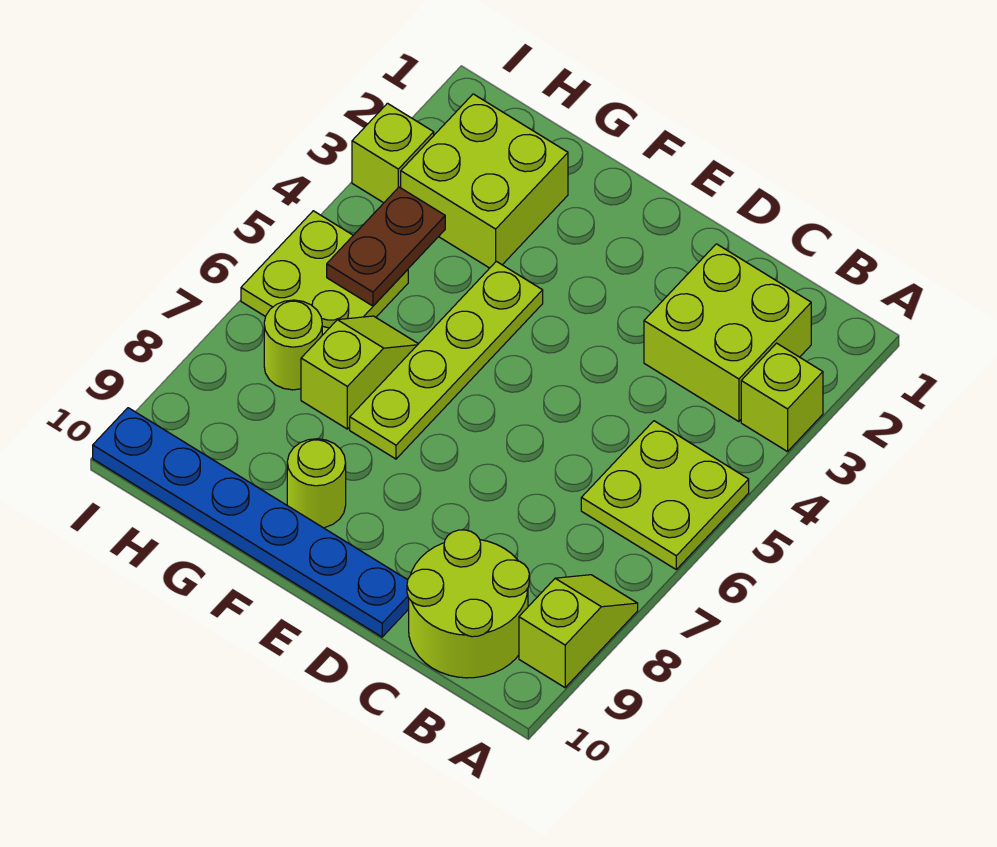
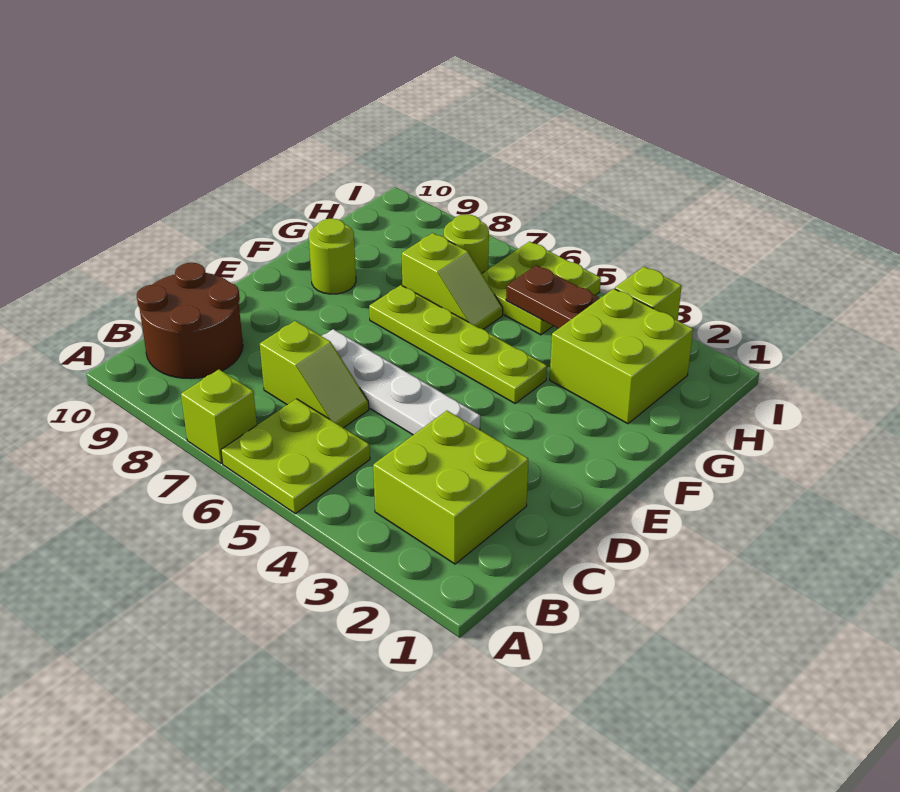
lime brick A3 level 1 -> lime brick A7 level 1
lime slope A8:A9 level 1 top 9 -> lime slope C6:C7 level 1 top 7
lime round brick B9:C10 level 1 -> brown round brick B9:C10 level 1
none -> white plate D4:D7 level 1
blue plate D10:I10 level 1 -> none

